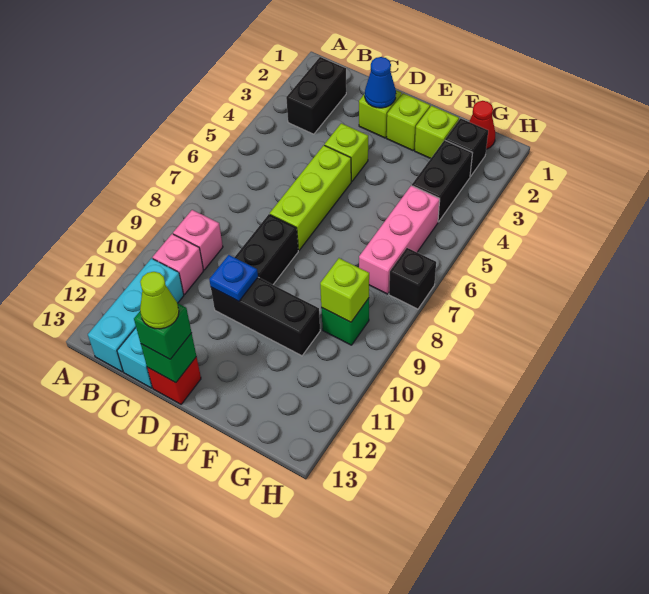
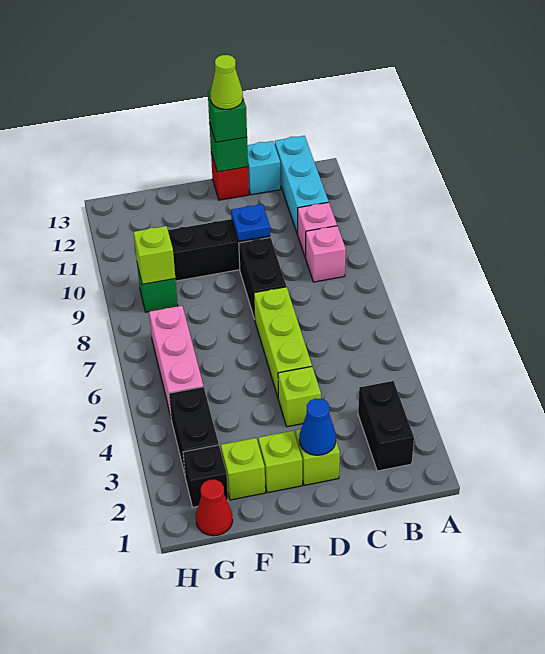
black brick H7 level 1 -> none

